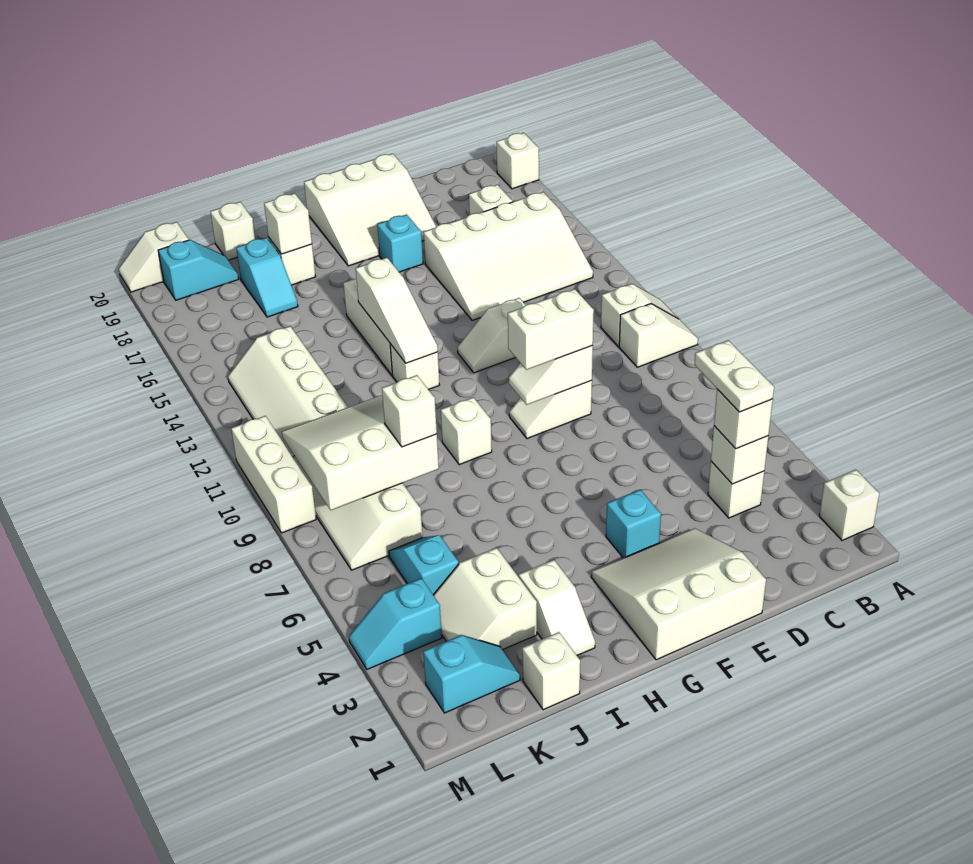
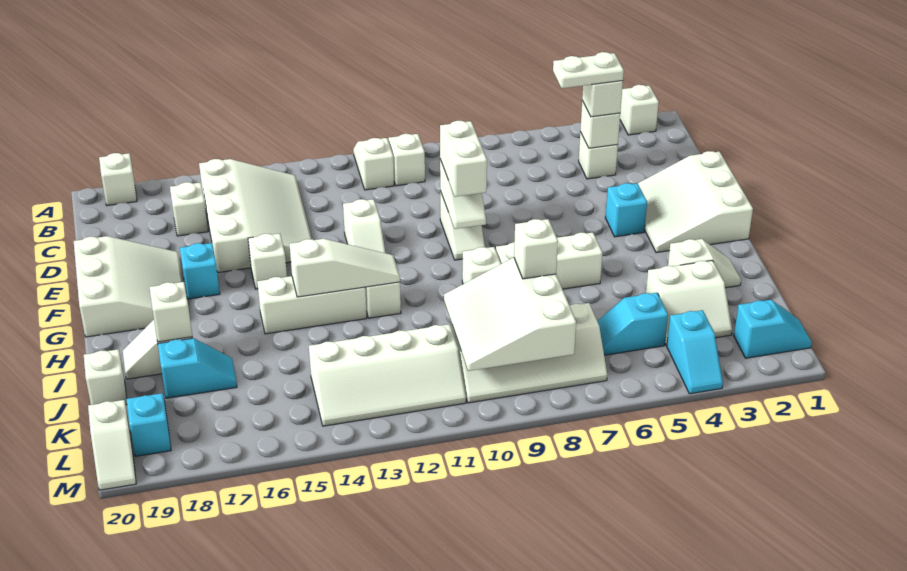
white brick J1 level 1 -> white brick F15 level 1
cyan slope K2:L2 level 1 top L -> cyan slope L1:L2 level 1 top 2
white brick M9:M11 level 1 -> white brick H6:H8 level 1

